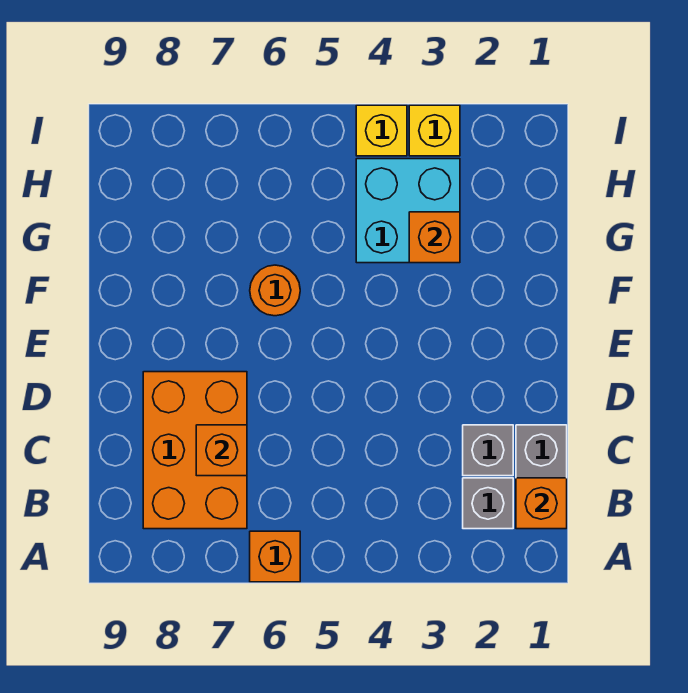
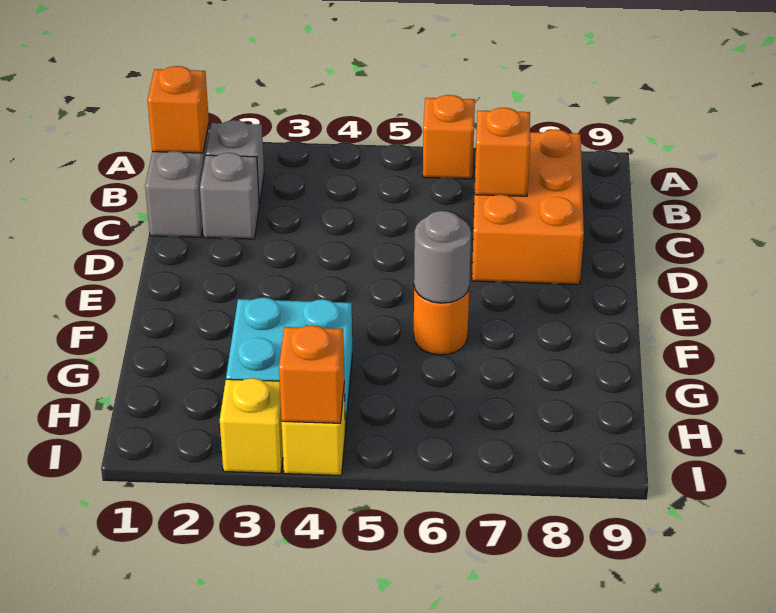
none -> grey round brick F6 level 2
orange brick G3 level 2 -> orange brick I4 level 2

